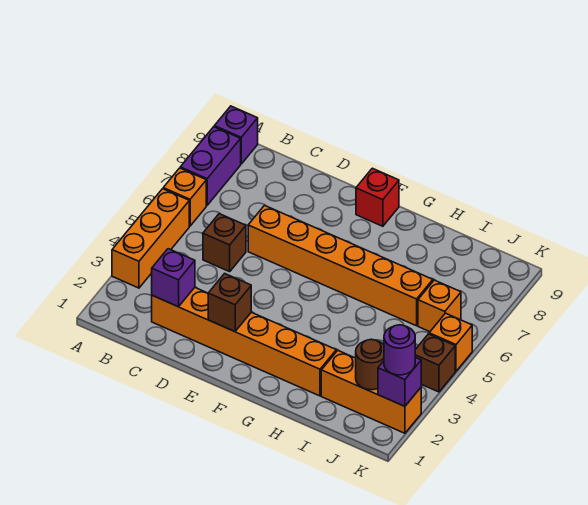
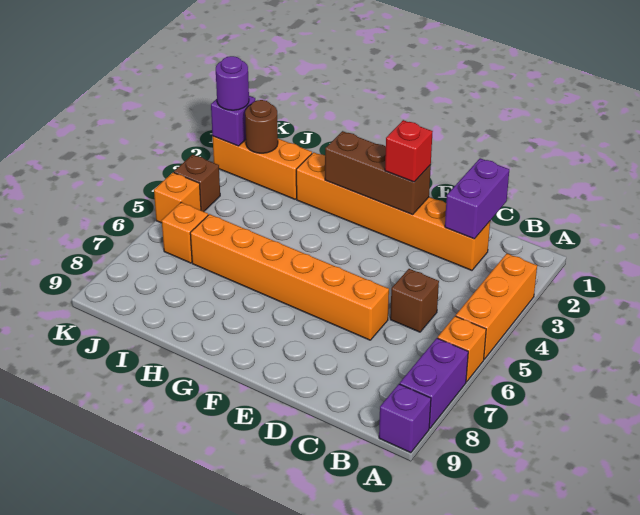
purple brick C2 level 2 -> purple brick C1:C2 level 2
brown brick E2 level 2 -> brown brick E2:G2 level 2
red brick F9 level 1 -> red brick E2 level 3

